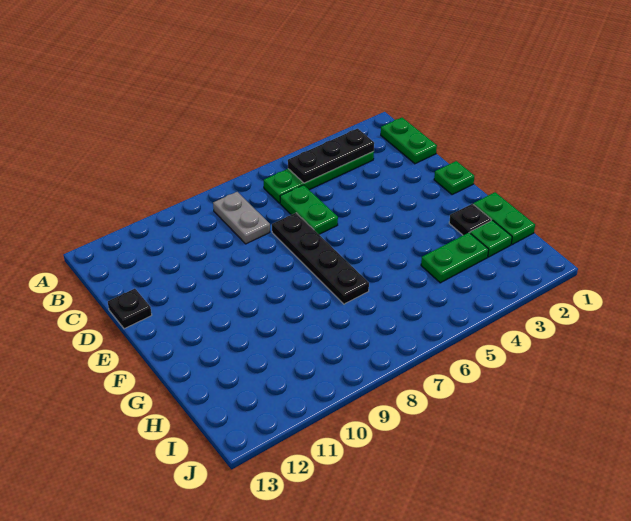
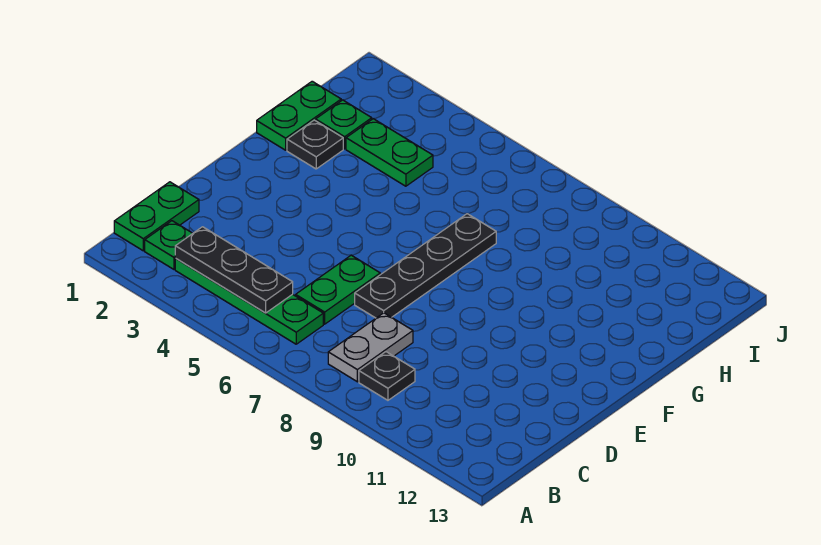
black plate D13 level 1 -> black plate B9 level 1
green plate E1 level 1 -> green plate B2 level 1

